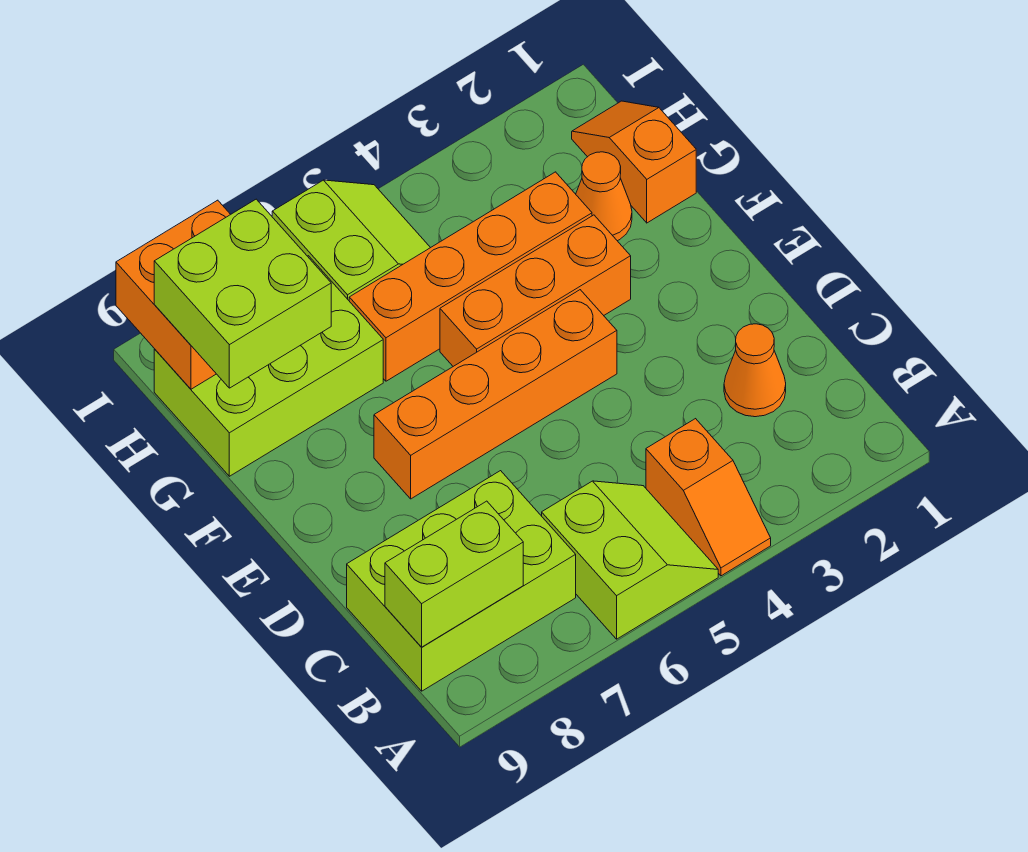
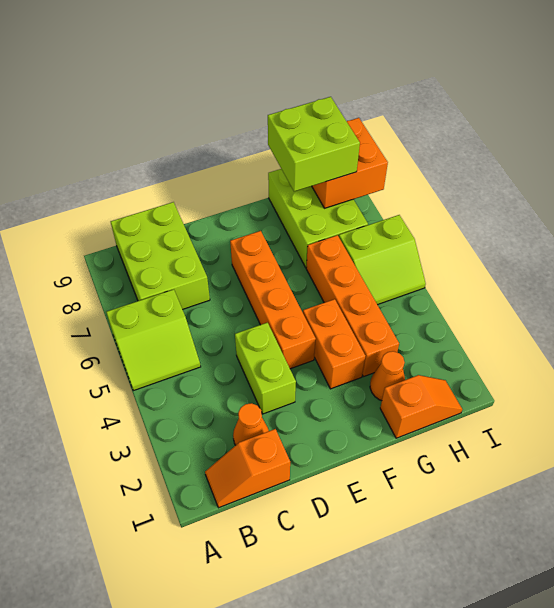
orange slope A4:B4 level 1 top B -> orange slope B1:C1 level 1 top C
lime brick B8:B9 level 2 -> lime brick D3:D4 level 1
orange brick F3:F5 level 1 -> orange brick F3:F4 level 1

